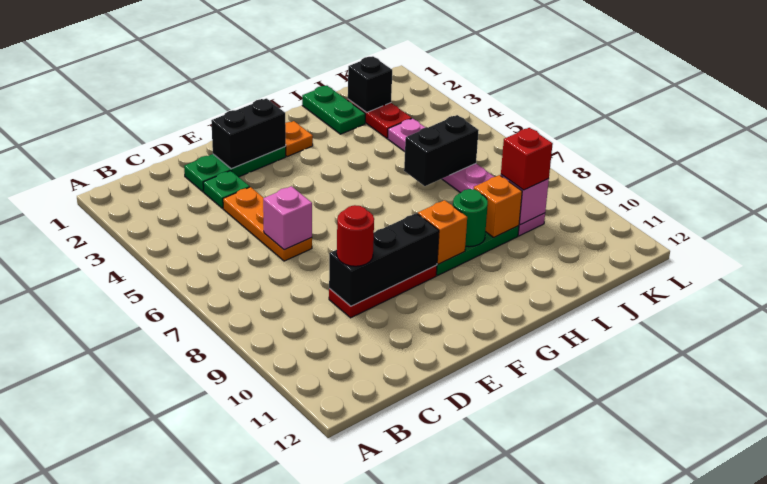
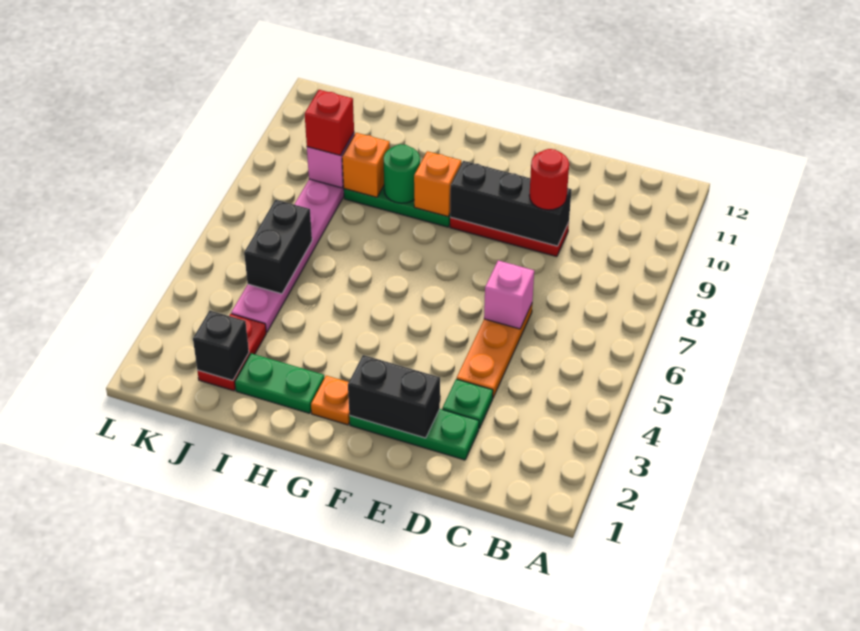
green plate I1:I2 level 1 -> green plate H2:I2 level 1
black brick I6:J6 level 2 -> black brick J5:J6 level 2

